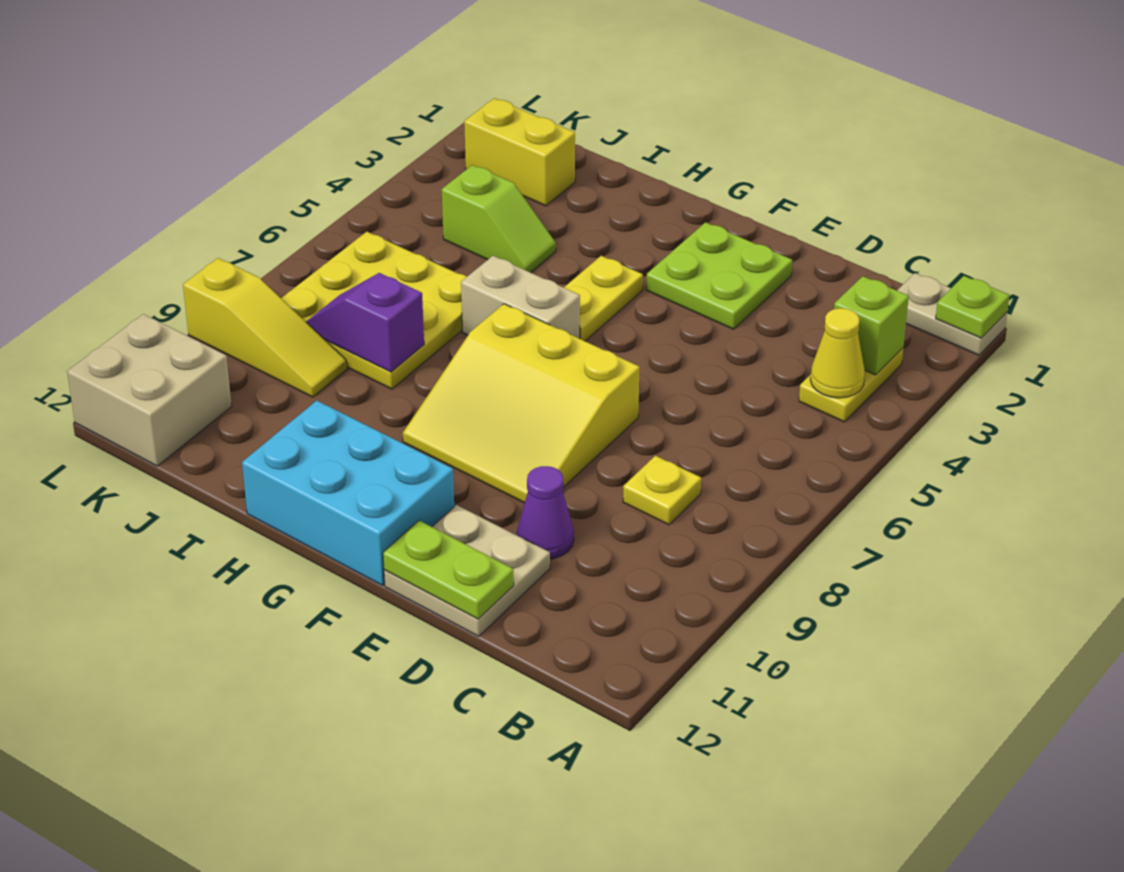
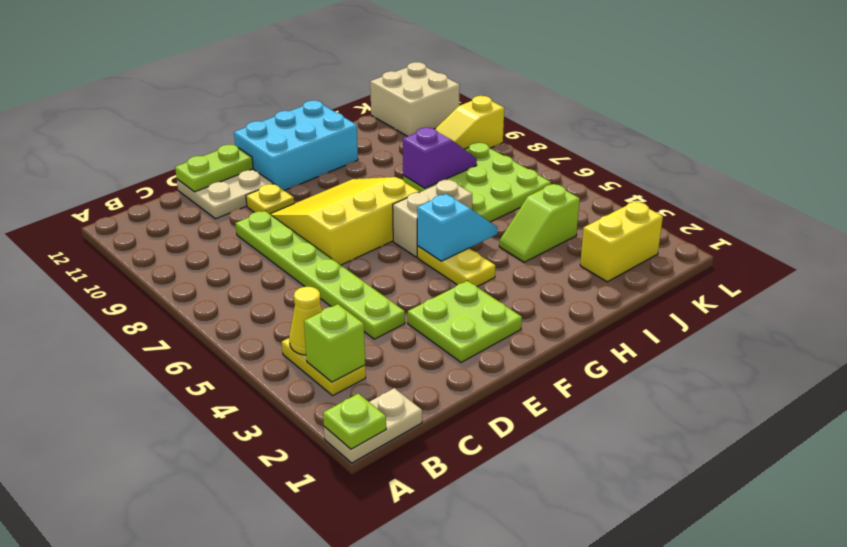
yellow plate C8 level 1 -> yellow plate E10 level 1
none -> lime plate D4:D9 level 1
purple cone D10 level 1 -> none
none -> cyan slope G5:H5 level 2 top G
yellow plate I6:K8 level 1 -> lime plate I6:K8 level 1

